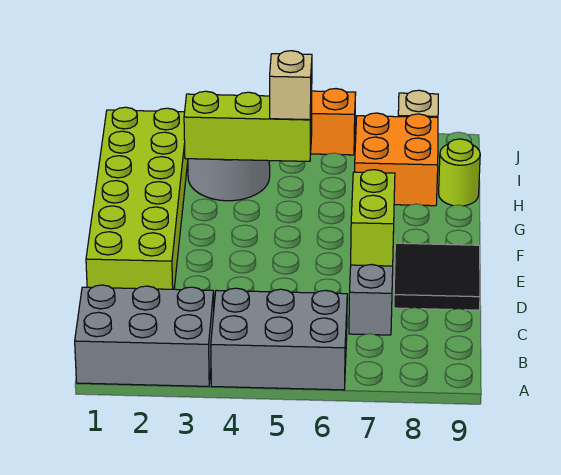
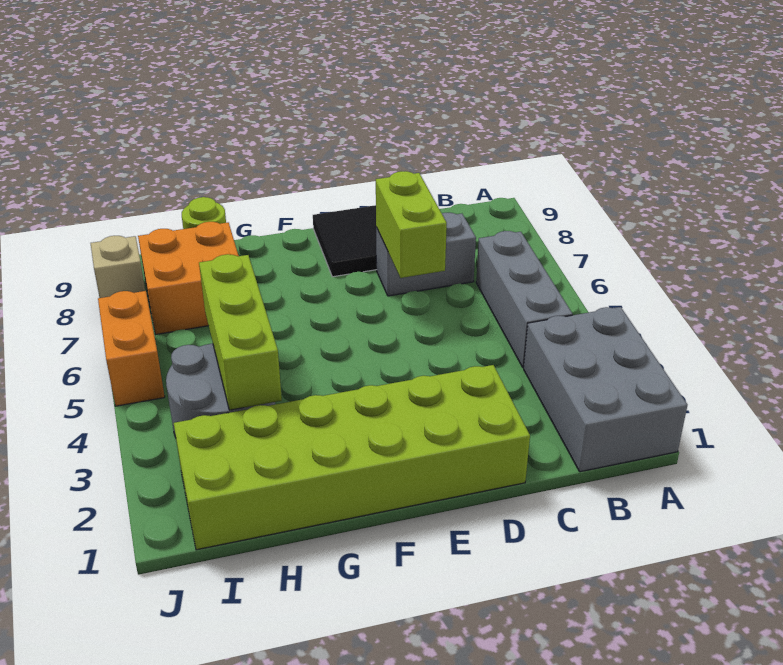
grey brick A4:B6 level 1 -> grey brick B4:B6 level 1
lime brick D7:E7 level 2 -> lime brick D6:D7 level 2
tan brick H5 level 3 -> none

